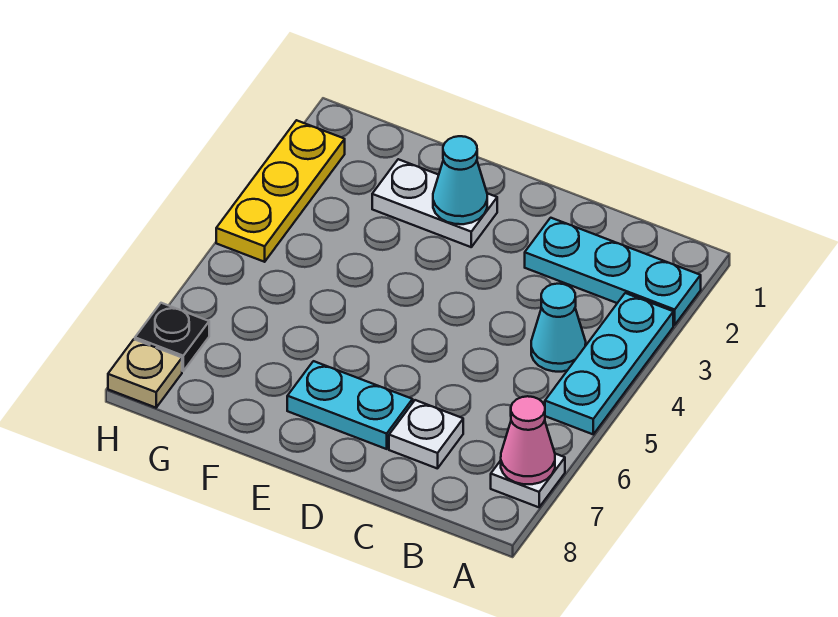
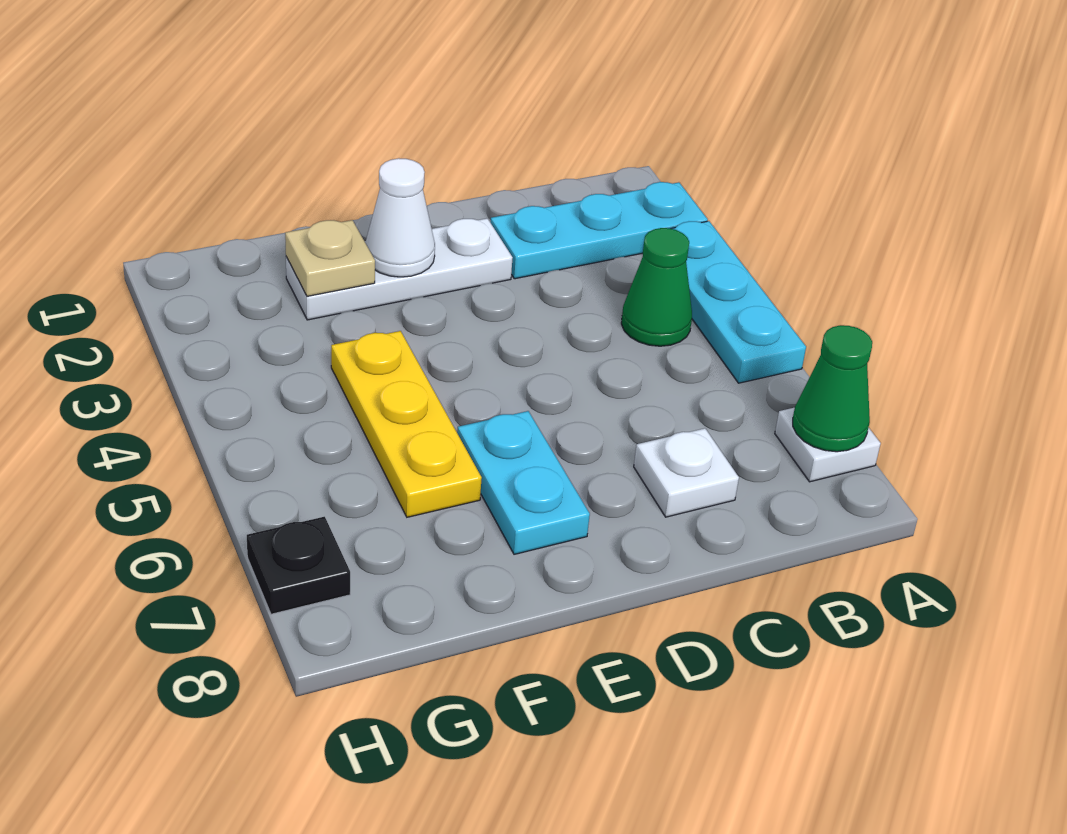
pink cone A7 level 2 -> green cone A7 level 2
cyan cone B4 level 1 -> green cone B4 level 1
cyan plate D7:E7 level 1 -> cyan plate E6:E7 level 1
white plate E2:F2 level 1 -> white plate D2:F2 level 1
cyan cone E2 level 2 -> white cone E2 level 2
yellow plate H2:H4 level 1 -> yellow plate F4:F6 level 1
tan plate H8 level 1 -> tan plate F2 level 2

